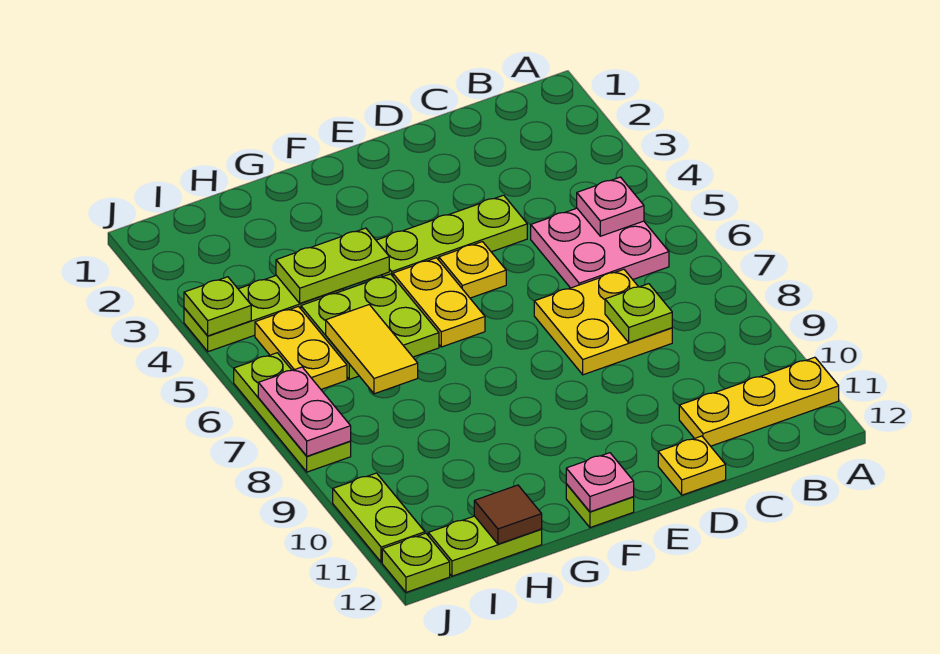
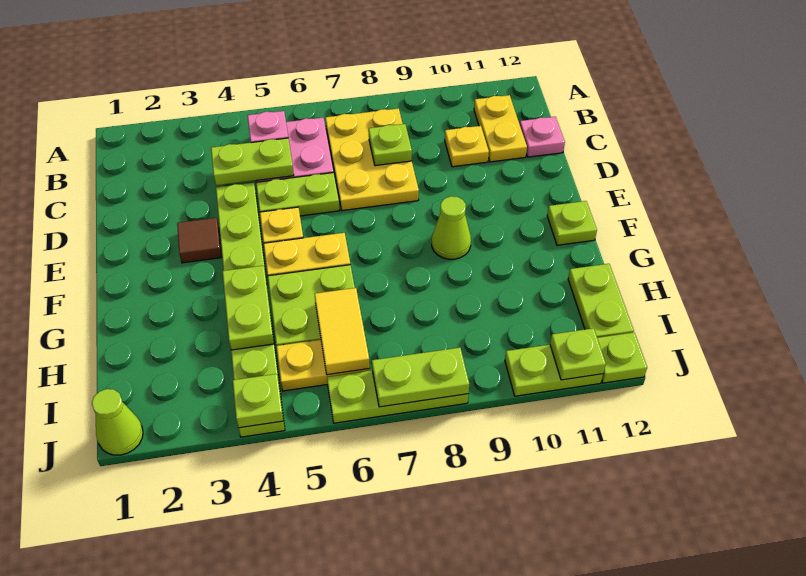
yellow plate A11:C11 level 1 -> yellow plate B11:C11 level 1
none -> lime plate C4:C5 level 2
yellow plate C7:D8 level 1 -> yellow plate B7:D8 level 1
none -> lime plate D5:D6 level 1
yellow plate D12 level 1 -> yellow plate C10 level 1
none -> lime cone F9 level 1
pink plate F12 level 2 -> pink plate C12 level 1
yellow tile H6:H7 level 2 -> yellow tile H6:I6 level 2
brown tile H12 level 2 -> brown tile E3 level 1
none -> lime cone J1 level 1
pink plate J7:J8 level 2 -> lime plate J7:J8 level 2
none -> lime plate J11 level 2

